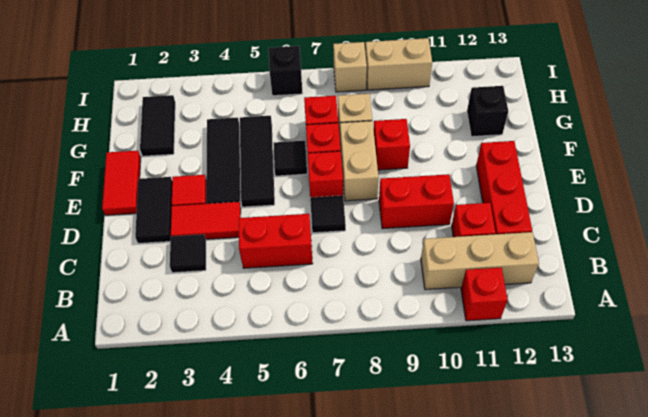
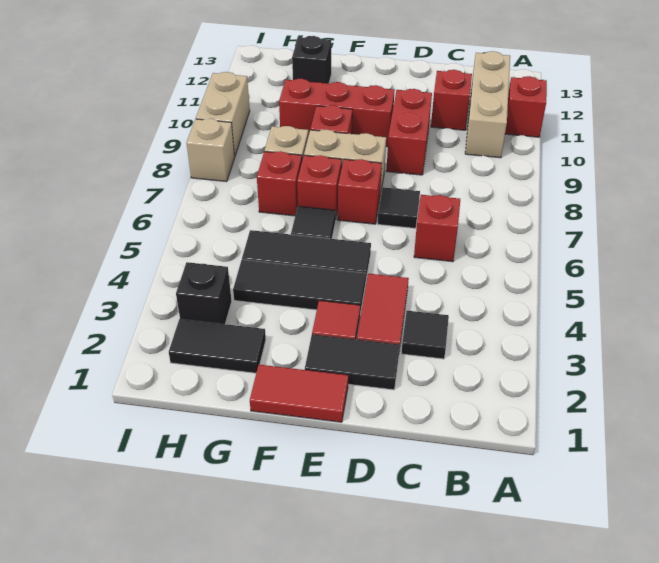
red brick C5:C6 level 1 -> red brick C6 level 1
red brick C12:E12 level 1 -> red brick E10:G10 level 1
black brick I6 level 1 -> black brick H3 level 1

